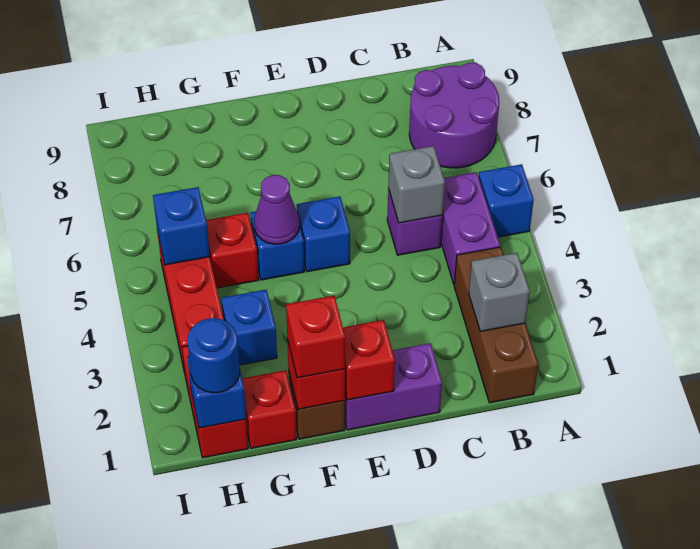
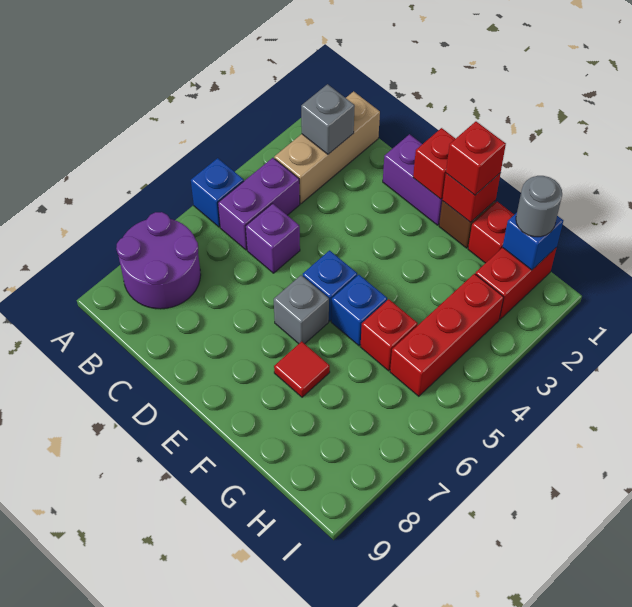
brown brick B1:B3 level 1 -> tan brick B1:B3 level 1
grey brick C5 level 2 -> grey brick E6 level 1
purple cone F5 level 2 -> none
none -> red tile F7 level 1
blue brick G3 level 1 -> none
blue round brick H1 level 3 -> grey round brick H1 level 3
blue brick H5 level 2 -> none

